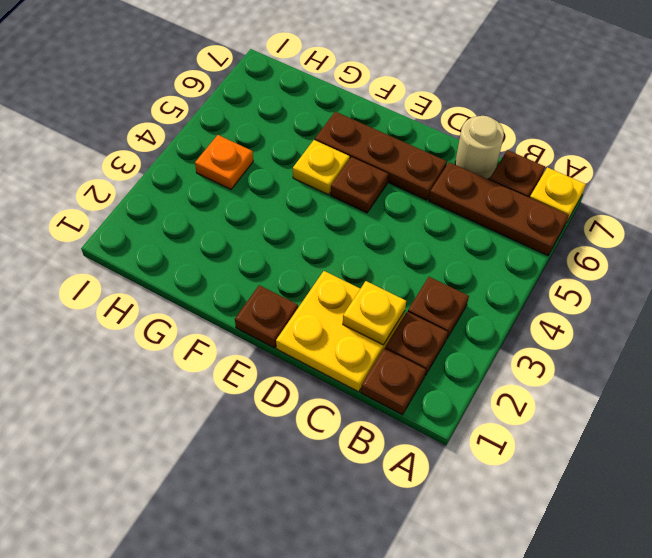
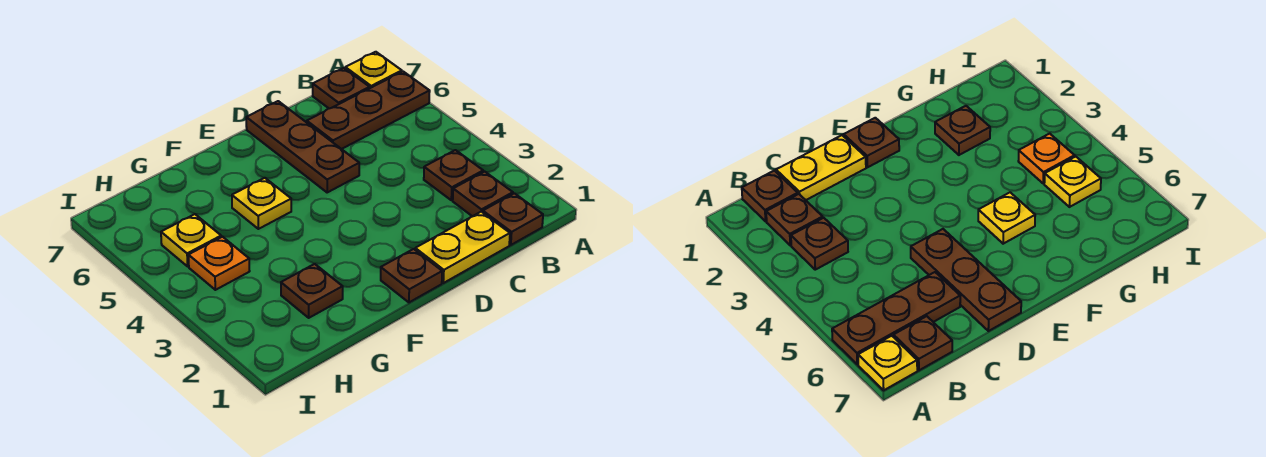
yellow plate C1:D2 level 1 -> yellow plate C1:D1 level 1
yellow plate C2 level 2 -> yellow plate H5 level 1
tan round brick C7 level 1 -> none
brown plate D6:F6 level 1 -> brown plate D5:D7 level 1
brown plate E5 level 1 -> brown plate G2 level 1

